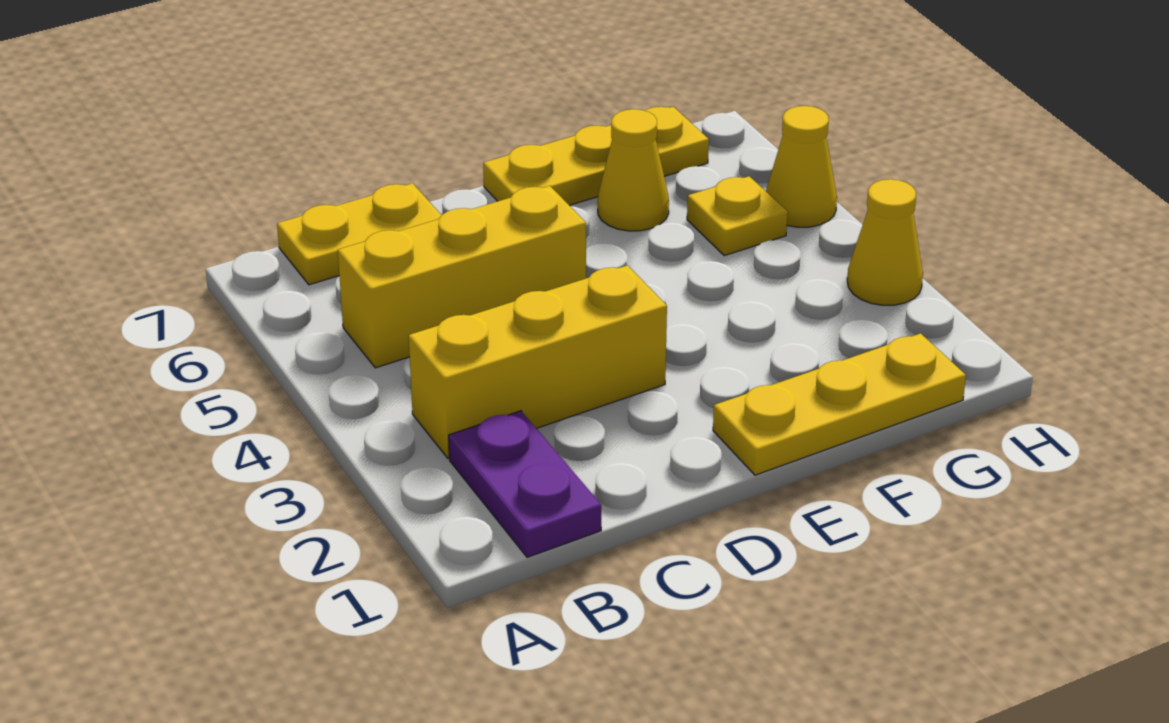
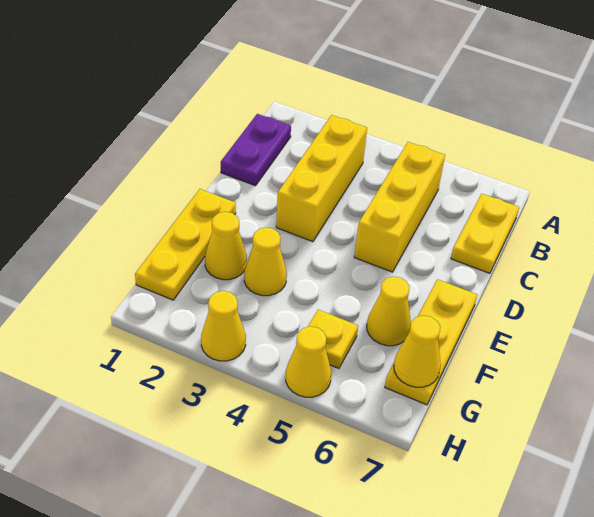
purple plate B1:B2 level 1 -> purple plate B1:C1 level 1
none -> yellow cone F2 level 1
none -> yellow cone F3 level 1
none -> yellow cone G7 level 2

